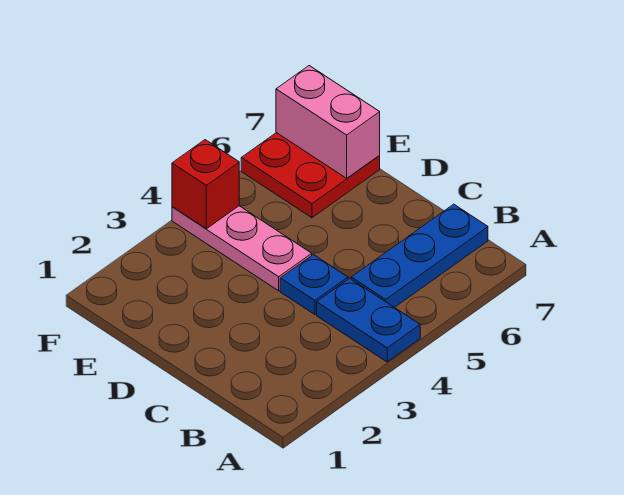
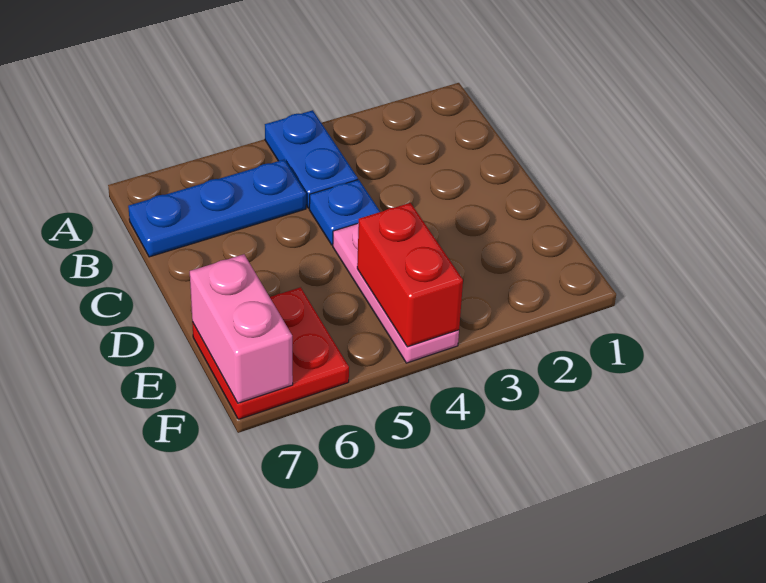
red brick F4 level 2 -> red brick E4:F4 level 2

